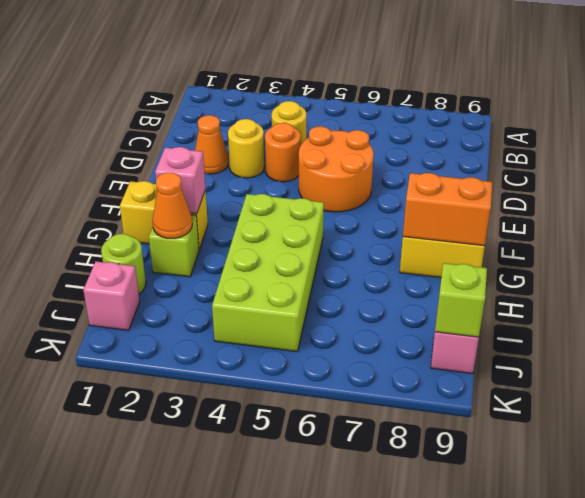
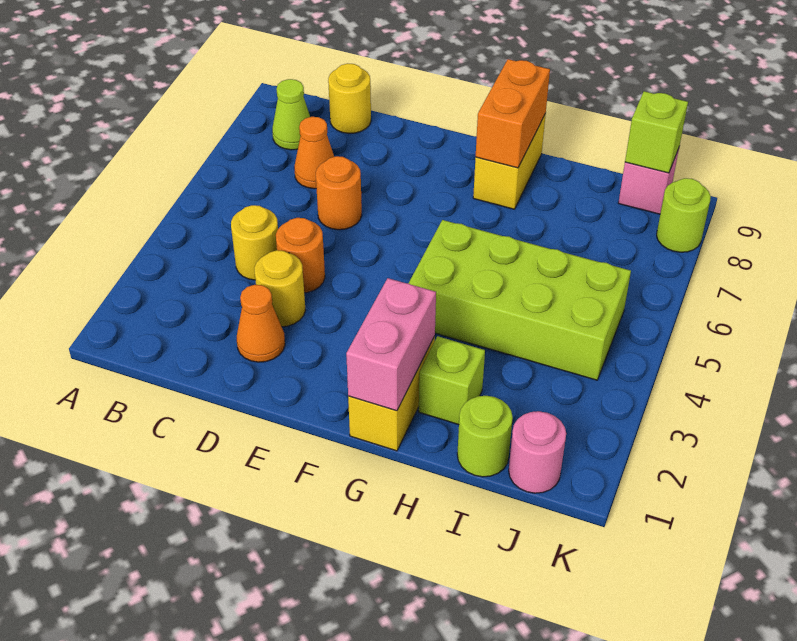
none -> lime cone B8 level 1
none -> yellow round brick C9 level 1
orange round brick D5:E6 level 1 -> orange round brick D6 level 1
pink brick G2 level 2 -> pink brick G1:G2 level 2
orange cone H2 level 2 -> orange cone C7 level 1
pink brick J1 level 1 -> pink round brick J1 level 1
none -> lime round brick K8 level 1

